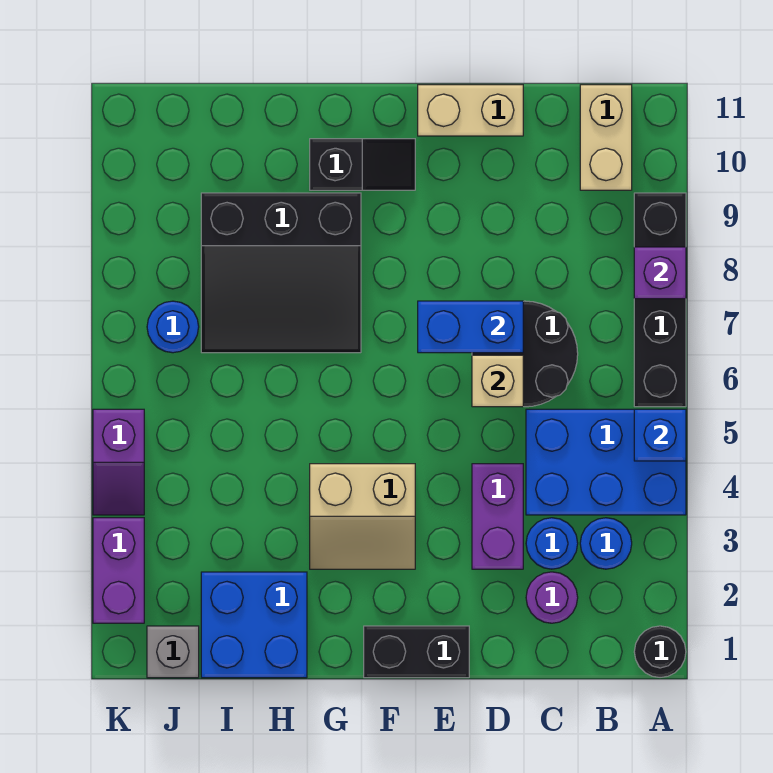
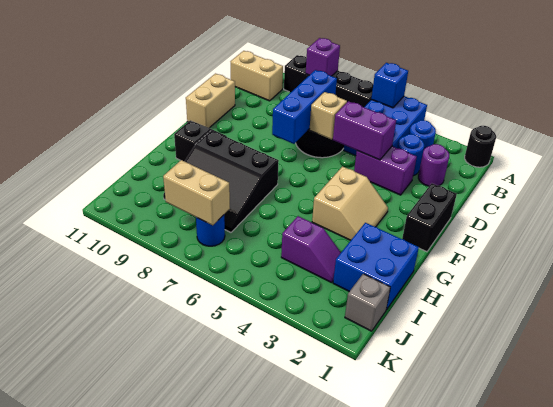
blue brick D7:E7 level 2 -> blue brick C7:E7 level 2
black slope G7:I9 level 1 top 9 -> black slope G7:I9 level 1 top G
none -> tan brick J7:J8 level 2
purple brick K2:K3 level 1 -> purple brick D4:D5 level 2
purple slope K4:K5 level 1 top 5 -> purple slope I3:I4 level 1 top 4

